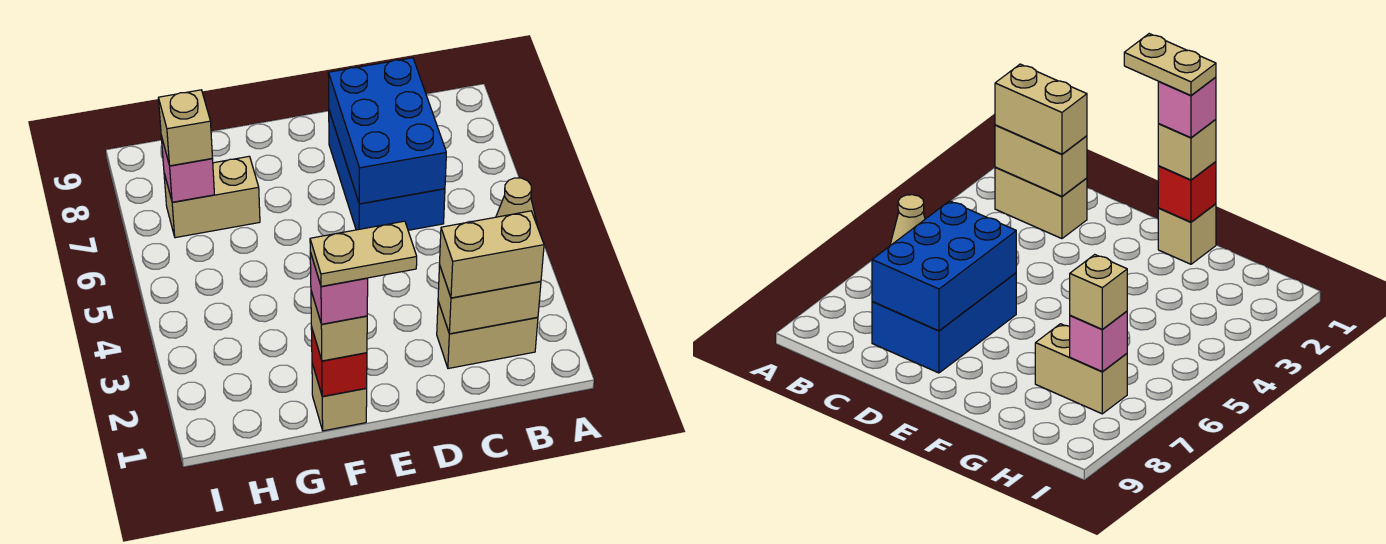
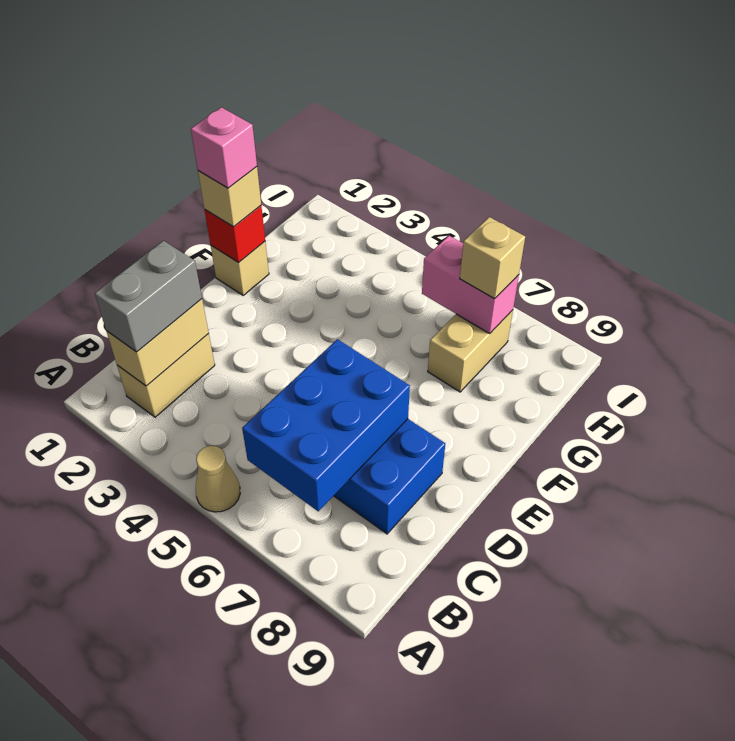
tan brick B2:C2 level 3 -> grey brick B2:C2 level 3
blue brick C6:D8 level 2 -> blue brick B6:D7 level 2
tan plate E1:F1 level 5 -> none
pink brick H7 level 2 -> pink brick H6:H7 level 2

